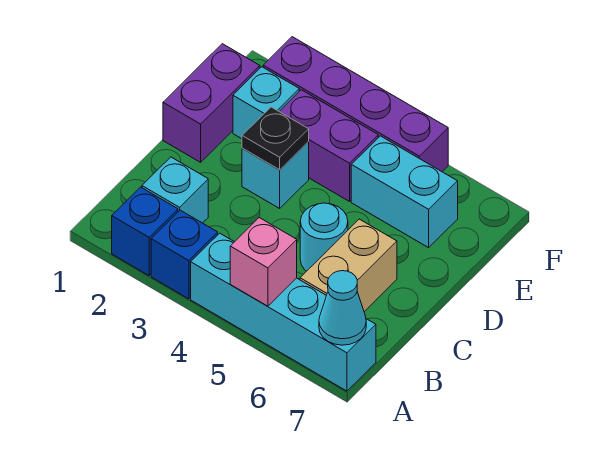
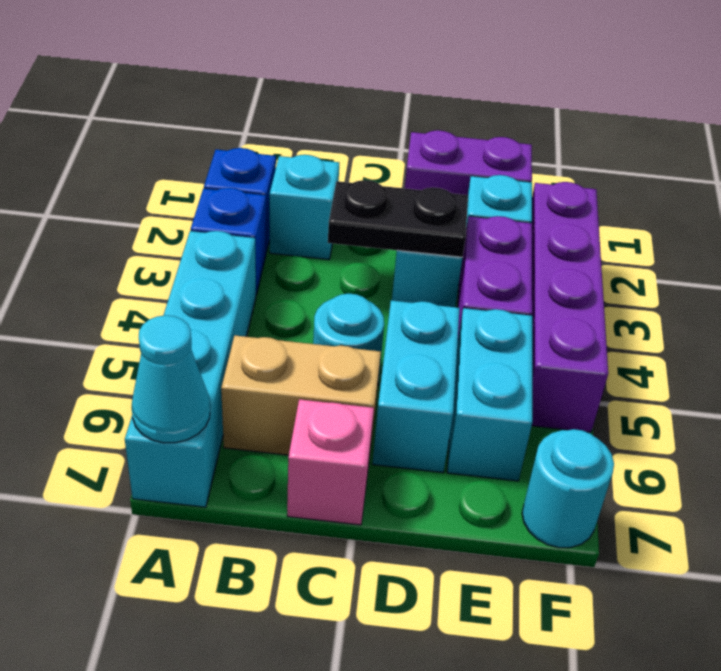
pink brick A5 level 2 -> pink brick C7 level 1
black plate D3 level 2 -> black plate C3:D3 level 2
none -> cyan brick D5:D6 level 1
none -> cyan round brick F7 level 1

